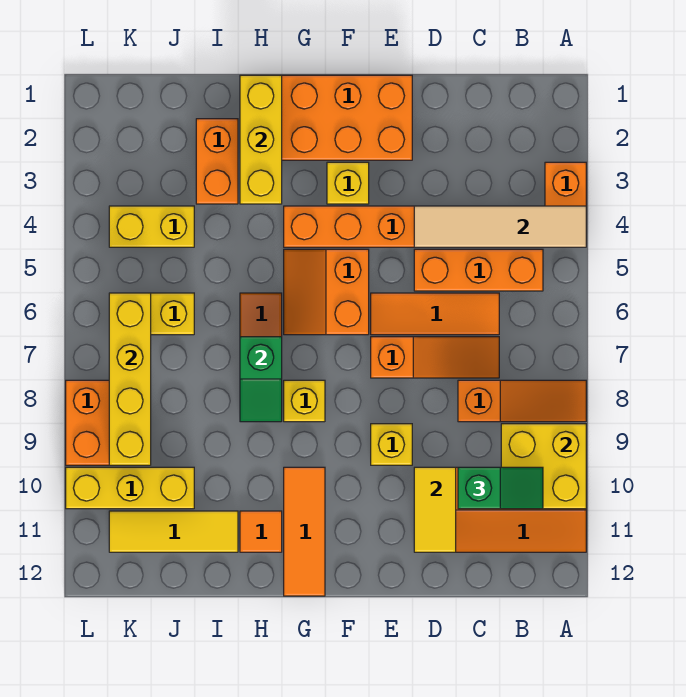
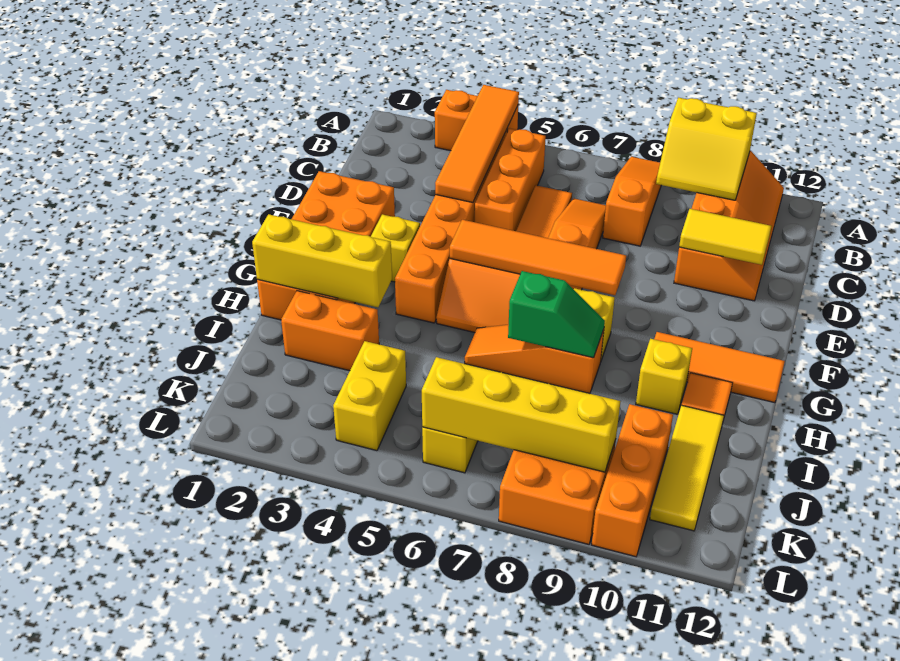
tan tile A4:D4 level 2 -> orange tile A4:D4 level 2
yellow brick A9:B10 level 2 -> yellow slope A9:B10 level 2 top A
green slope B10:C10 level 3 top C -> none
yellow brick E9 level 1 -> yellow brick H10 level 1
none -> orange tile F5:F8 level 2
yellow brick J10:L10 level 1 -> orange brick J10:L10 level 1

